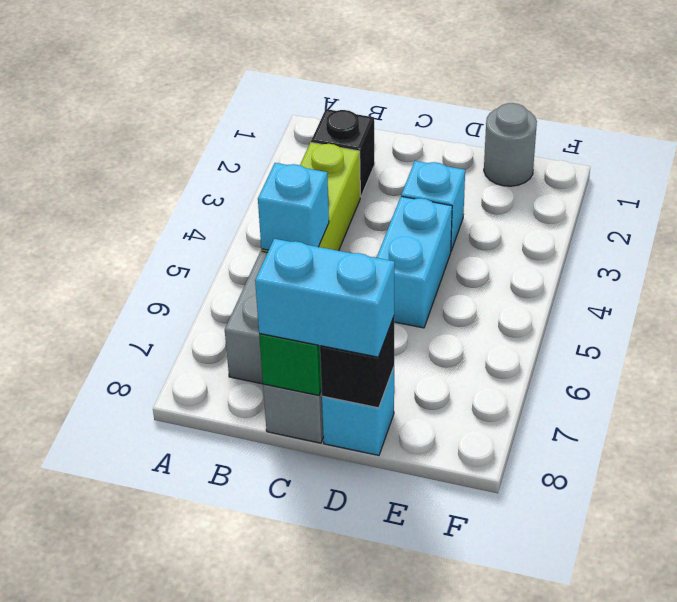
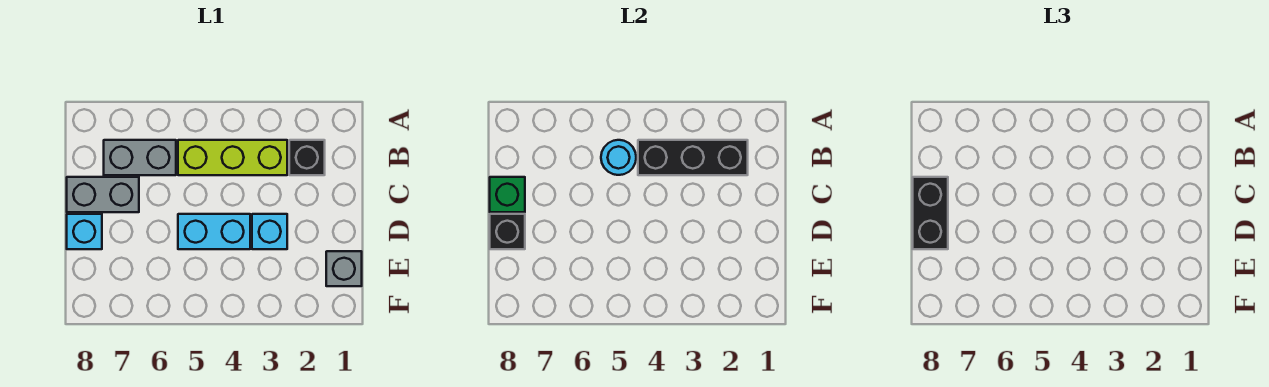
none -> black brick B2:B4 level 2
cyan brick B5 level 2 -> cyan round brick B5 level 2
cyan brick C8:D8 level 3 -> black brick C8:D8 level 3
grey round brick E1 level 1 -> grey brick E1 level 1

